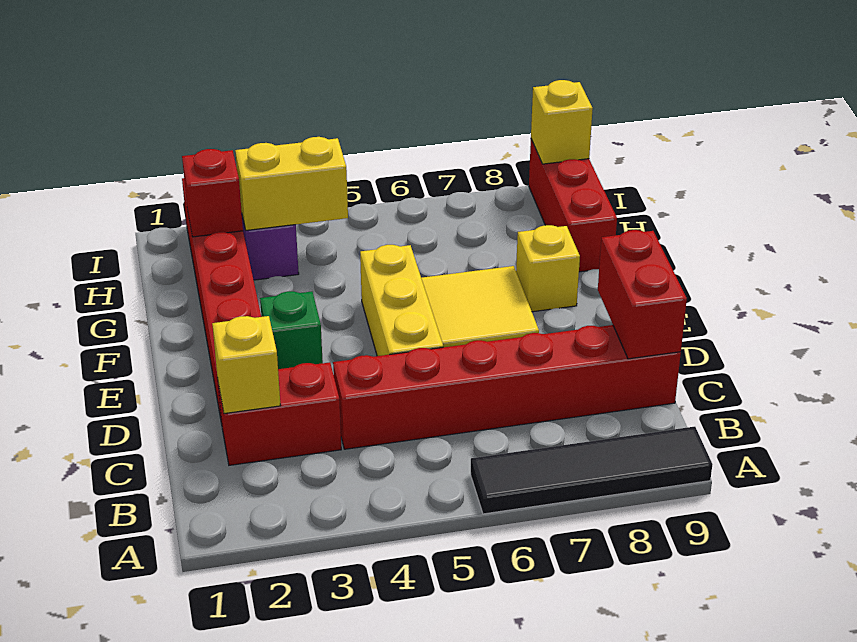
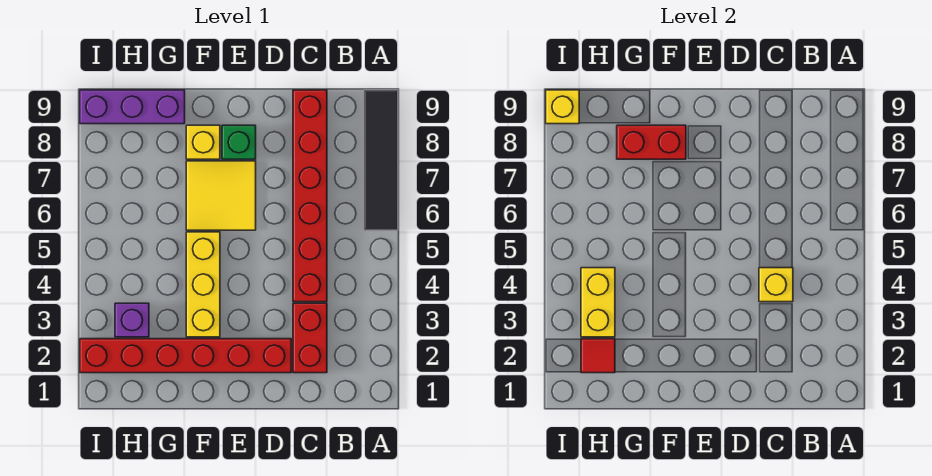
yellow brick C2 level 2 -> yellow brick C4 level 2
red brick C9:D9 level 2 -> red brick F8:G8 level 2
yellow brick D5:F5 level 1 -> yellow brick F3:F5 level 1
green brick E3 level 1 -> green brick E8 level 1
red brick G9:I9 level 1 -> purple brick G9:I9 level 1
red brick H2 level 2 -> red tile H2 level 2

